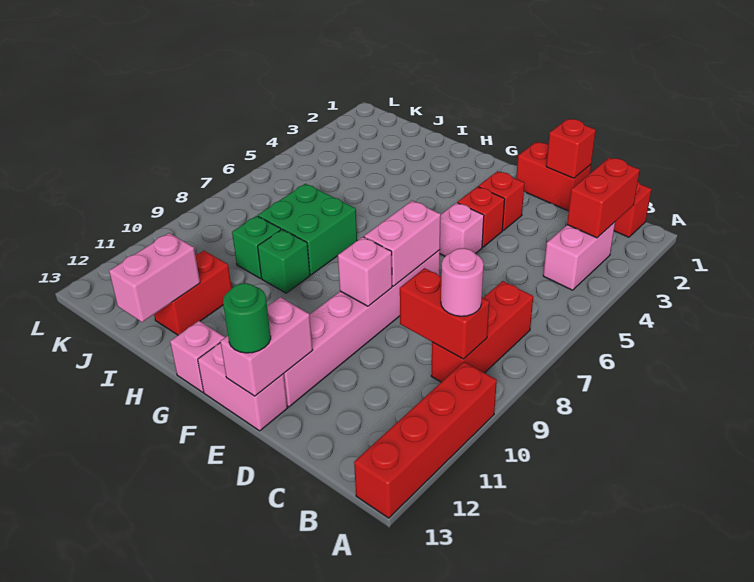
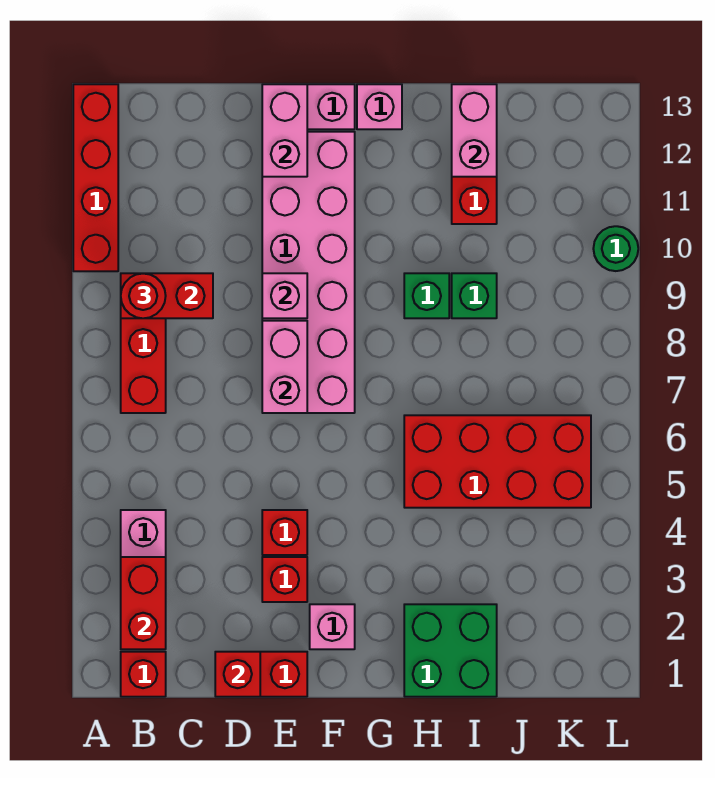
pink round brick B9 level 3 -> red round brick B9 level 3
pink brick E5 level 1 -> pink brick F2 level 1
pink brick E7:E12 level 1 -> pink brick E7:F12 level 1
green round brick E13 level 3 -> green round brick L10 level 1
none -> red brick H5:K6 level 1
green brick H7:I8 level 1 -> green brick H1:I2 level 1

